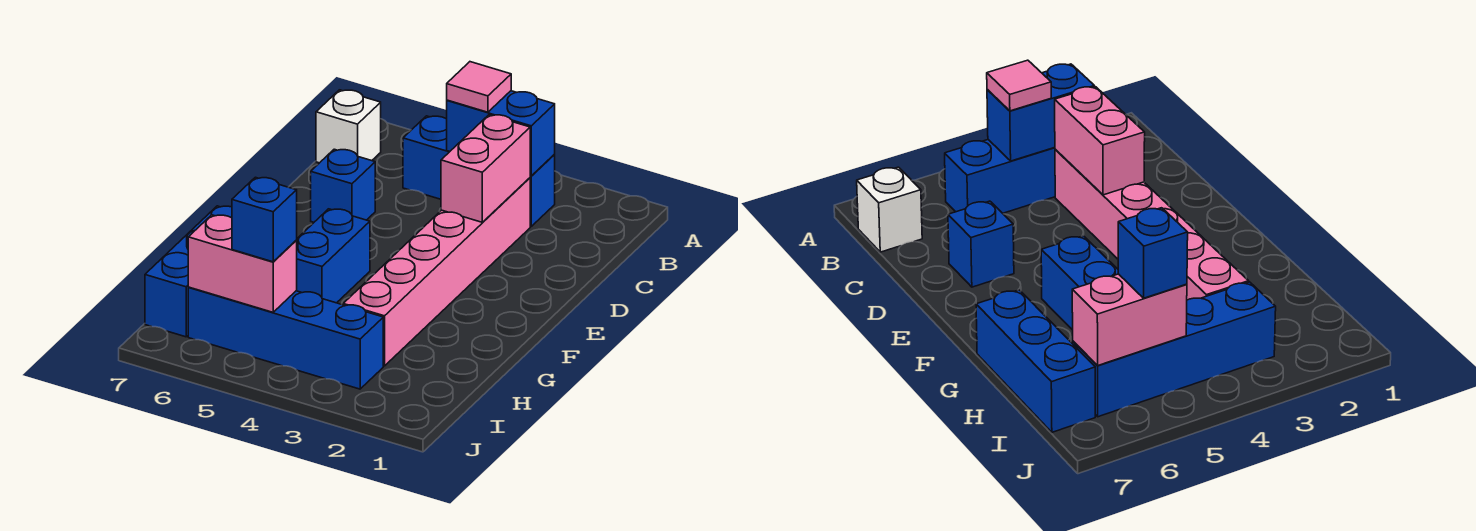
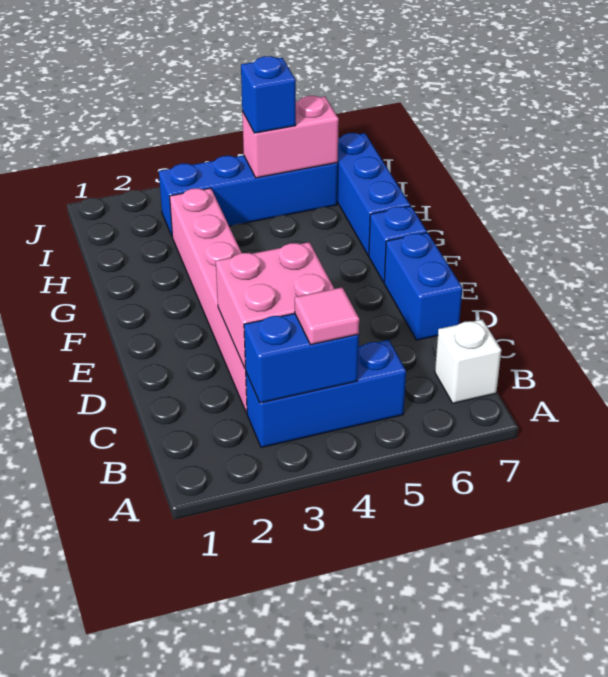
pink brick C3:D3 level 2 -> pink brick C3:D4 level 2
blue brick D6 level 1 -> blue brick F7 level 1
blue brick F5:G5 level 1 -> blue brick D7:E7 level 1

